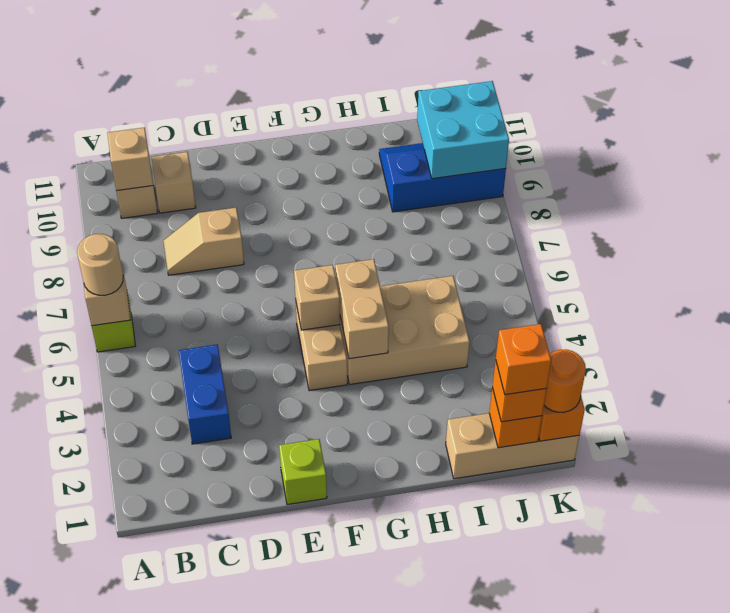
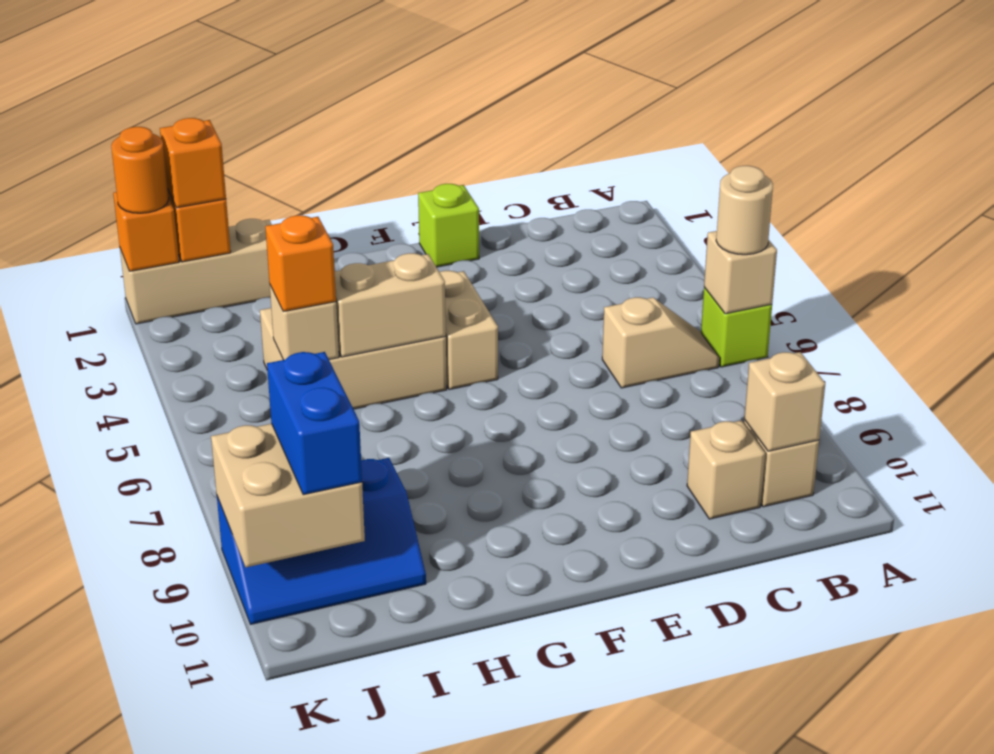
blue brick C3:C4 level 1 -> blue brick J9:J10 level 3
tan slope C8:D8 level 1 top D -> tan slope B6:C6 level 1 top C
tan brick F5 level 2 -> tan brick I5 level 2
tan brick G4:G5 level 2 -> tan brick G5:H5 level 2
orange brick J1 level 4 -> orange brick I5 level 3
cyan brick J9:K10 level 2 -> tan brick J9:K10 level 2

